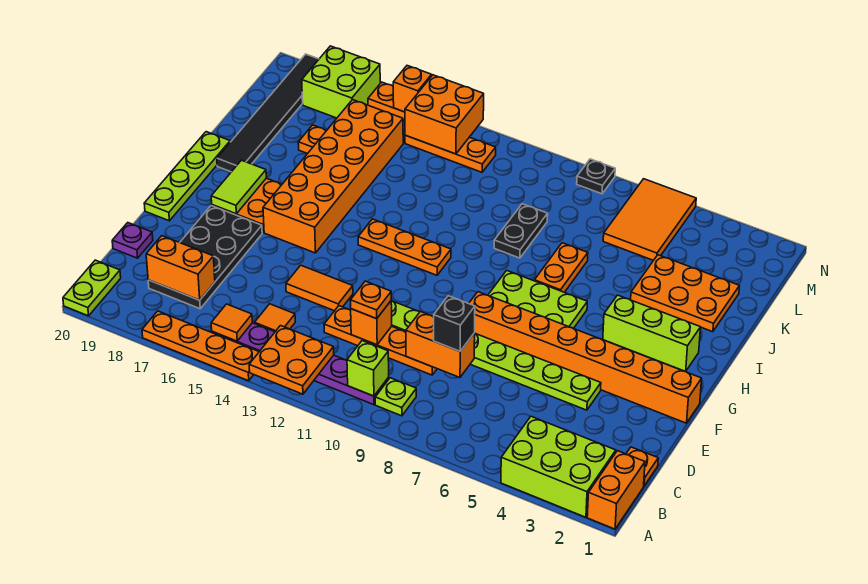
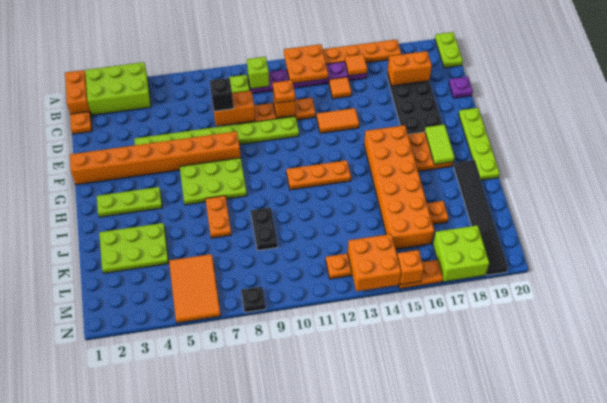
lime brick H2:H4 level 1 -> lime plate H2:H4 level 1
orange plate J2:K4 level 1 -> lime plate J2:K4 level 1

